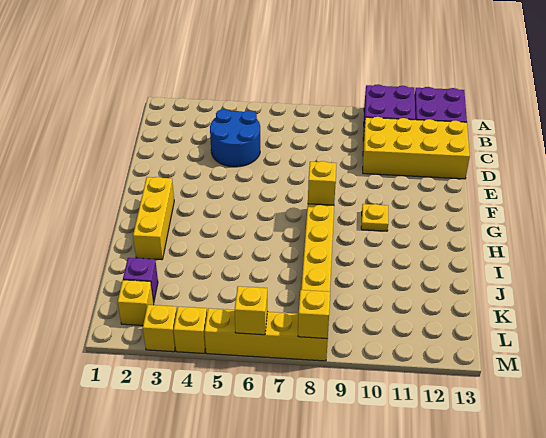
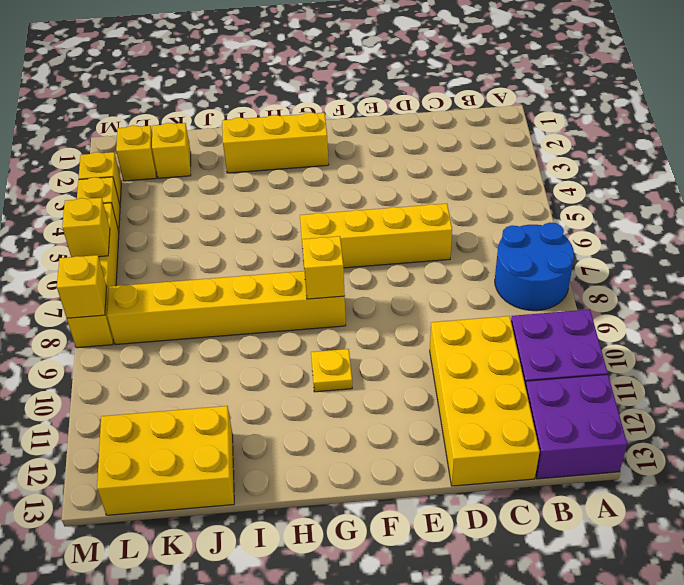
blue round brick C4:D5 level 1 -> blue round brick A7:B8 level 1
none -> yellow brick D6:G6 level 1
none -> yellow brick J12:L13 level 1
purple brick K2 level 1 -> yellow brick K2 level 1

